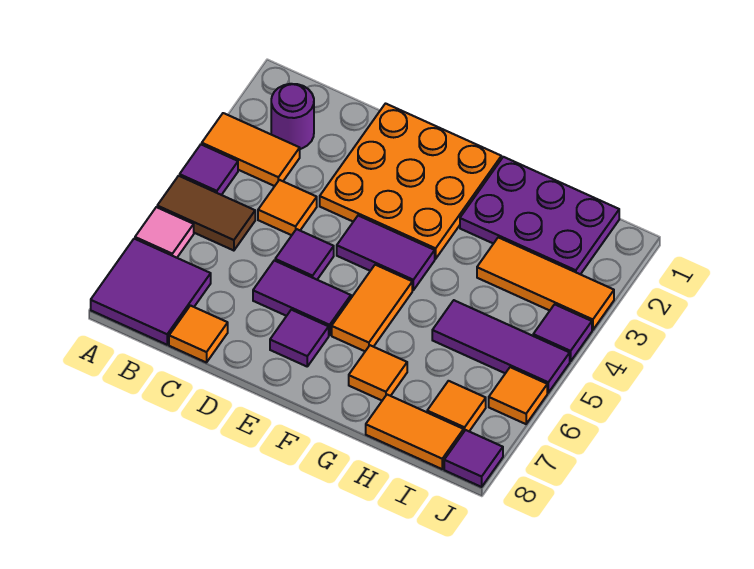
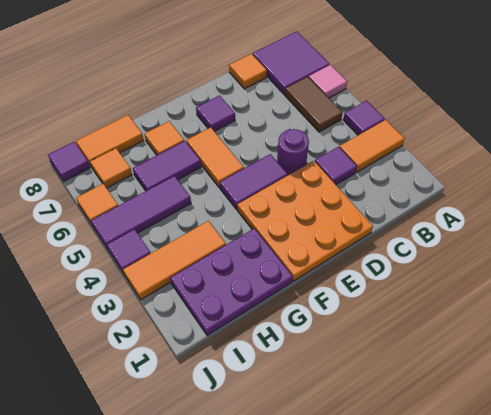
brown tile A5:B5 level 1 -> brown tile B5:B6 level 1
purple round brick B2 level 1 -> purple round brick D4 level 1
orange tile C4 level 1 -> none
purple tile D5 level 1 -> purple tile C3 level 1
purple tile D6:E6 level 1 -> purple tile G6:H6 level 1

